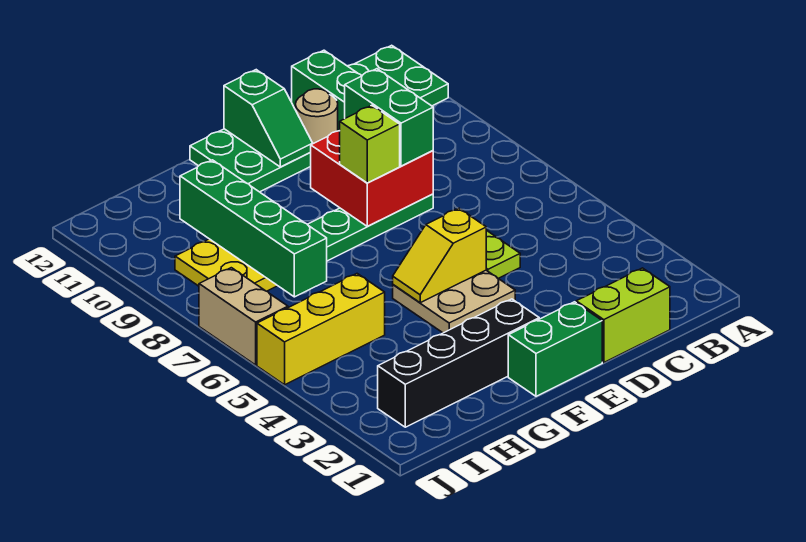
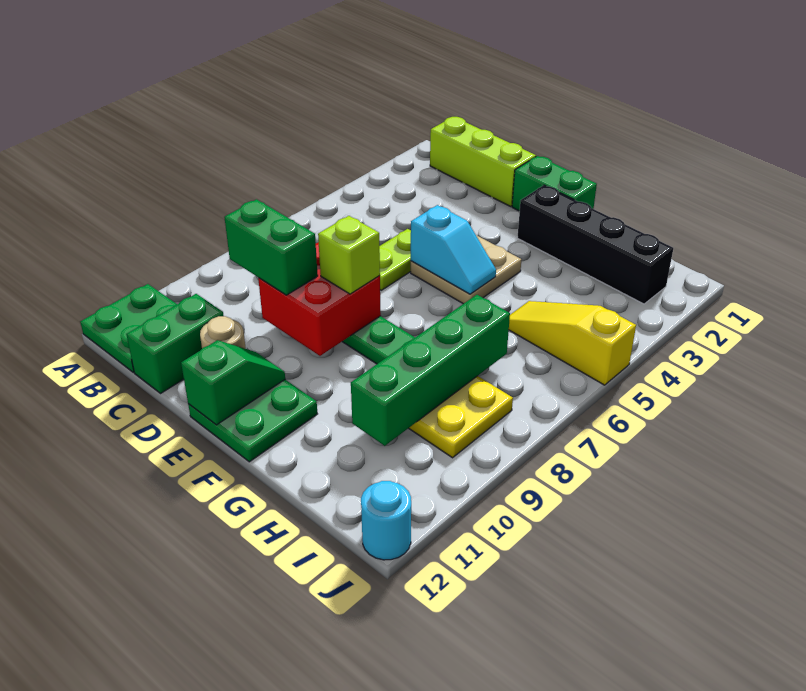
lime brick C1:D1 level 1 -> lime brick B1:D1 level 1
green brick D8:D9 level 3 -> green brick C9:D9 level 3
yellow slope E5:F5 level 2 top E -> cyan slope E5:F5 level 2 top E
yellow brick H5:J5 level 1 -> yellow slope H5:J5 level 1 top J
tan brick J6:J7 level 1 -> none
none -> cyan round brick J12 level 1

